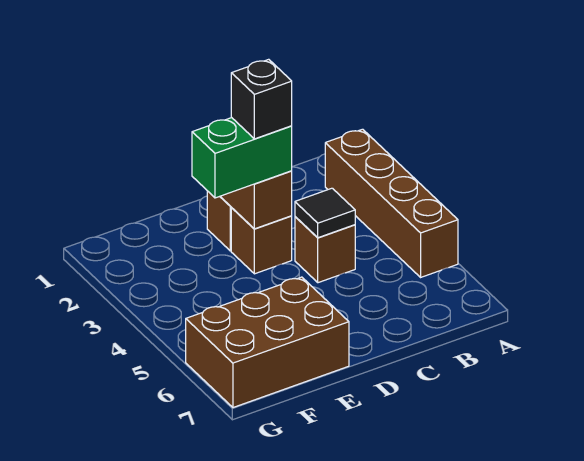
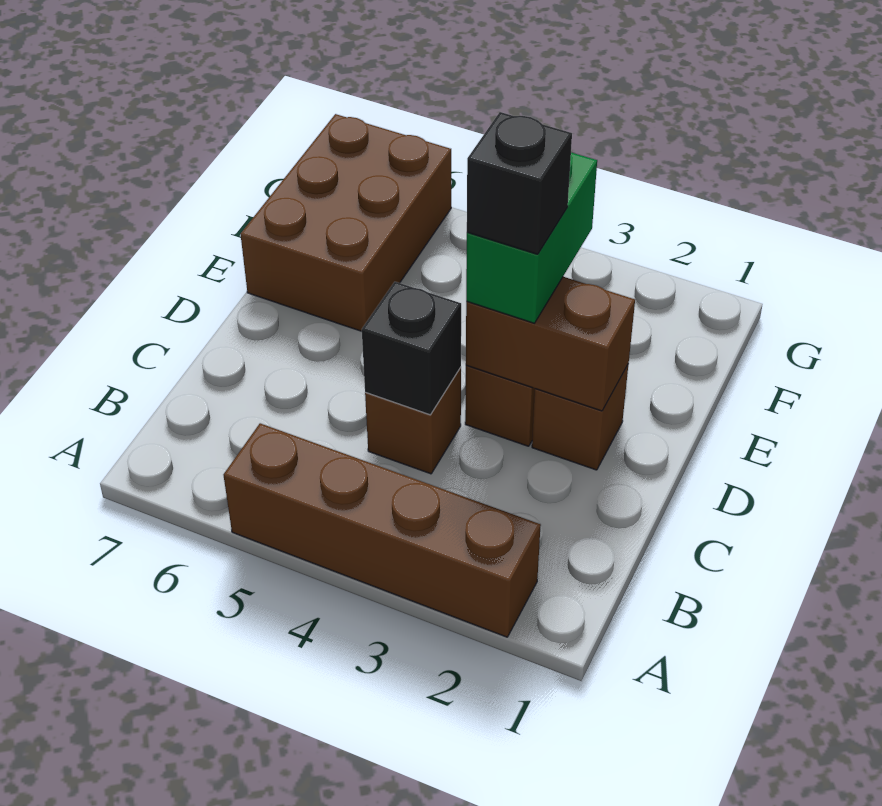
black tile C4 level 2 -> black brick C4 level 2

